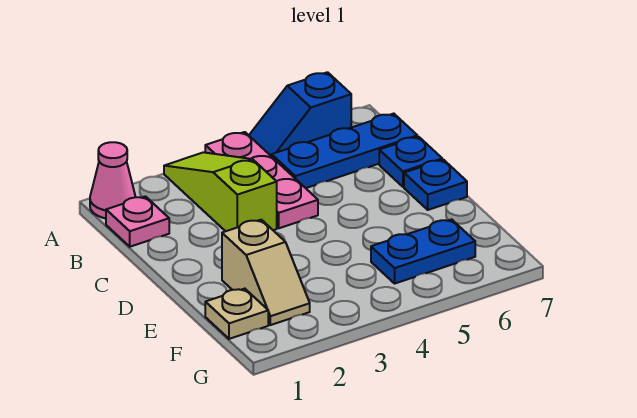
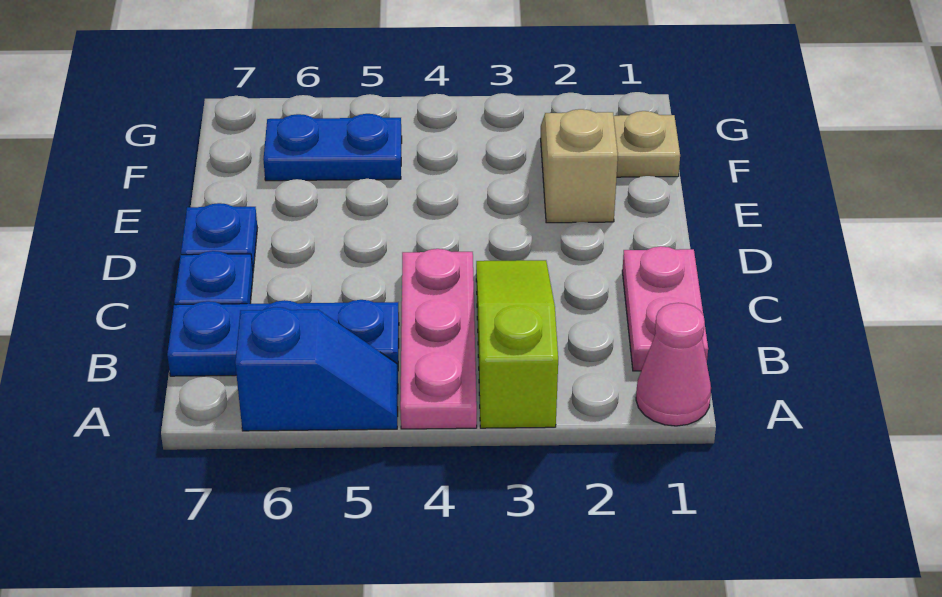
lime slope A3:C3 level 1 top C -> lime slope A3:C3 level 1 top A
pink plate B1 level 1 -> pink plate B1:C1 level 1

